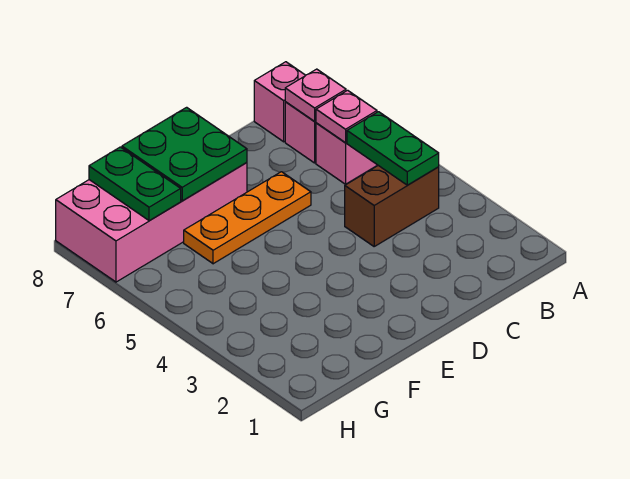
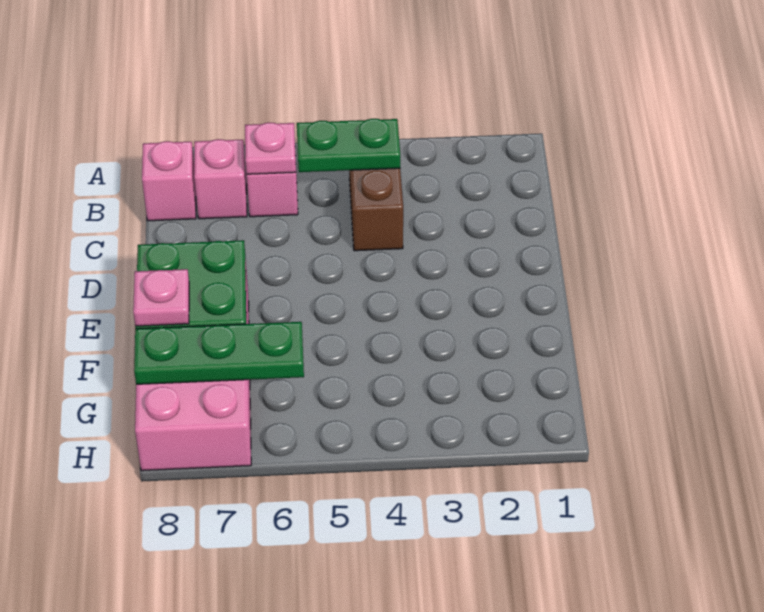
pink plate B7 level 2 -> pink plate F8 level 3
orange plate D6:F6 level 1 -> none
green plate G7:G8 level 2 -> green plate G6:G8 level 2

